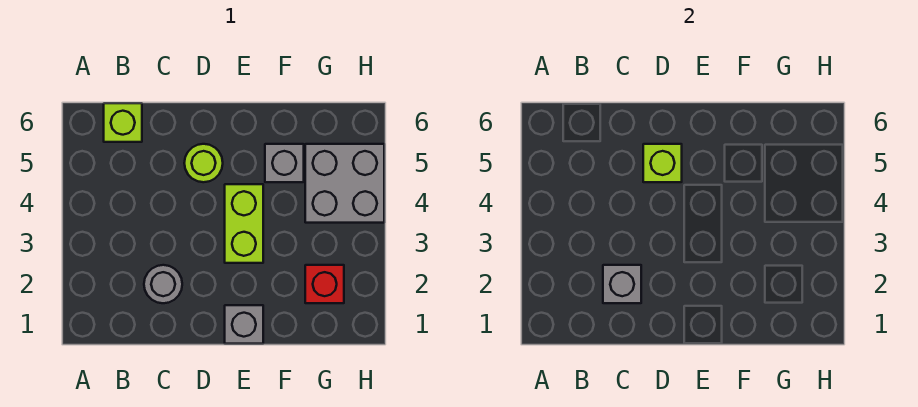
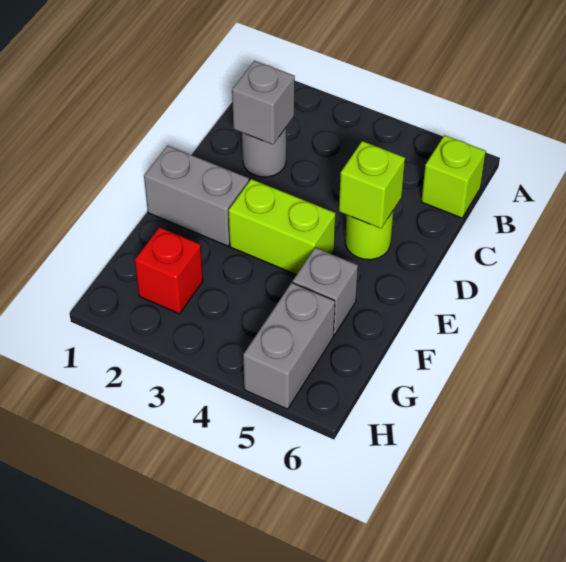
grey brick E1 level 1 -> grey brick E1:E2 level 1
grey brick G4:H5 level 1 -> grey brick G5:H5 level 1

